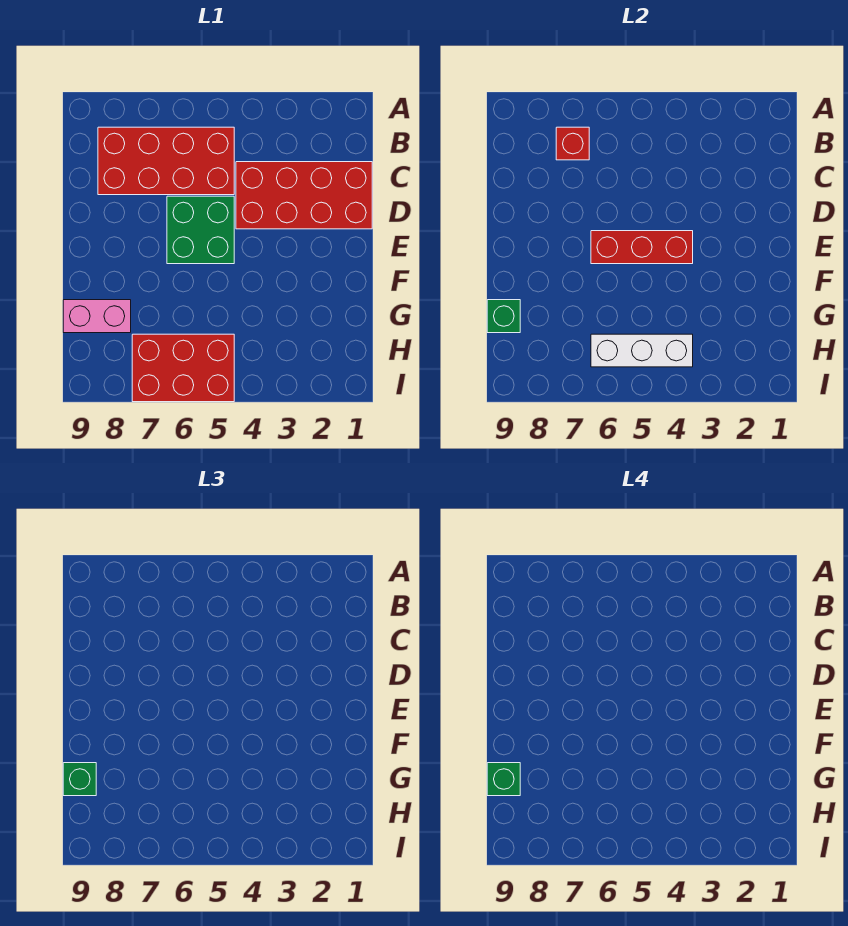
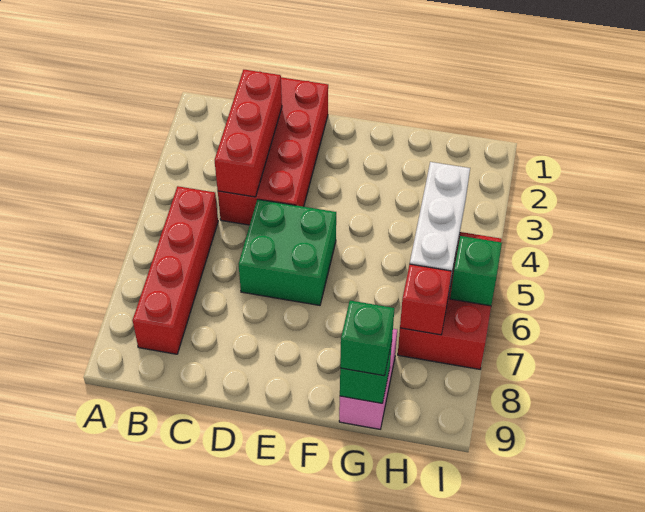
red brick B5:C8 level 1 -> red brick B5:B8 level 1
red brick B7 level 2 -> red brick H7 level 2
red brick E4:E6 level 2 -> red brick C2:C4 level 2
green brick G9 level 4 -> green brick I6 level 2

